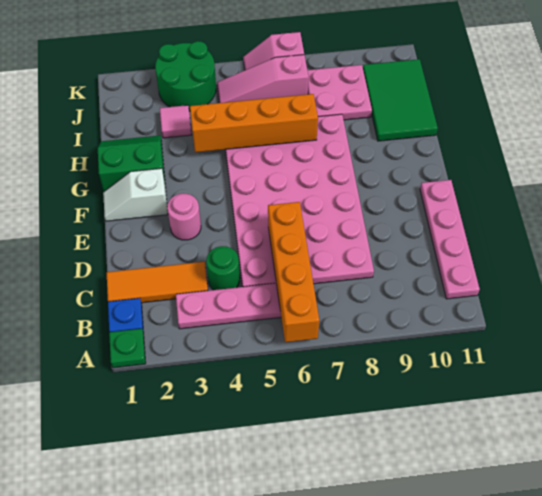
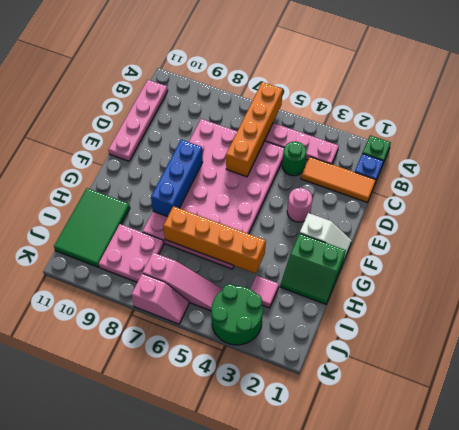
none -> blue brick E8:G8 level 2

